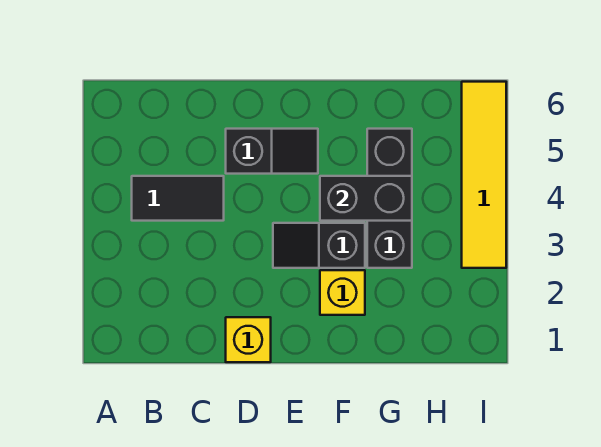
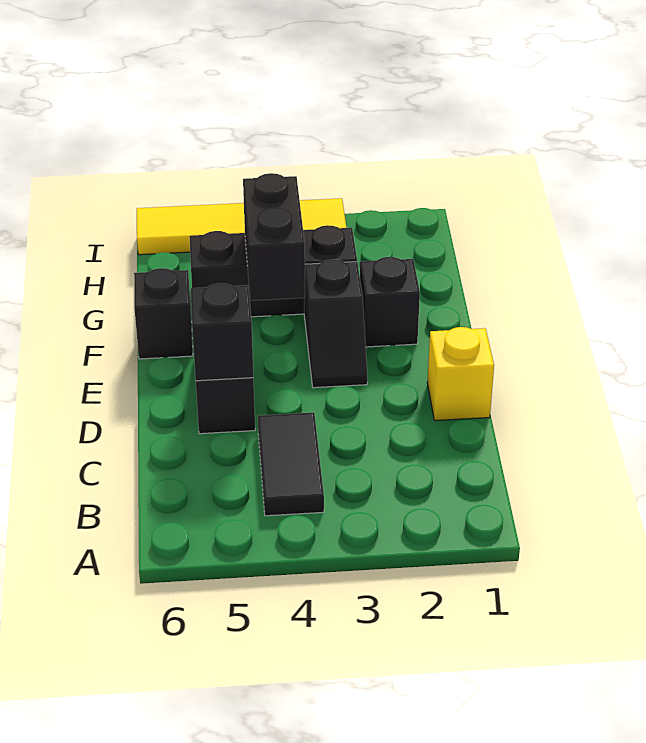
none -> black brick D5 level 2
yellow brick F2 level 1 -> black brick F2 level 1
none -> black brick F6 level 1

